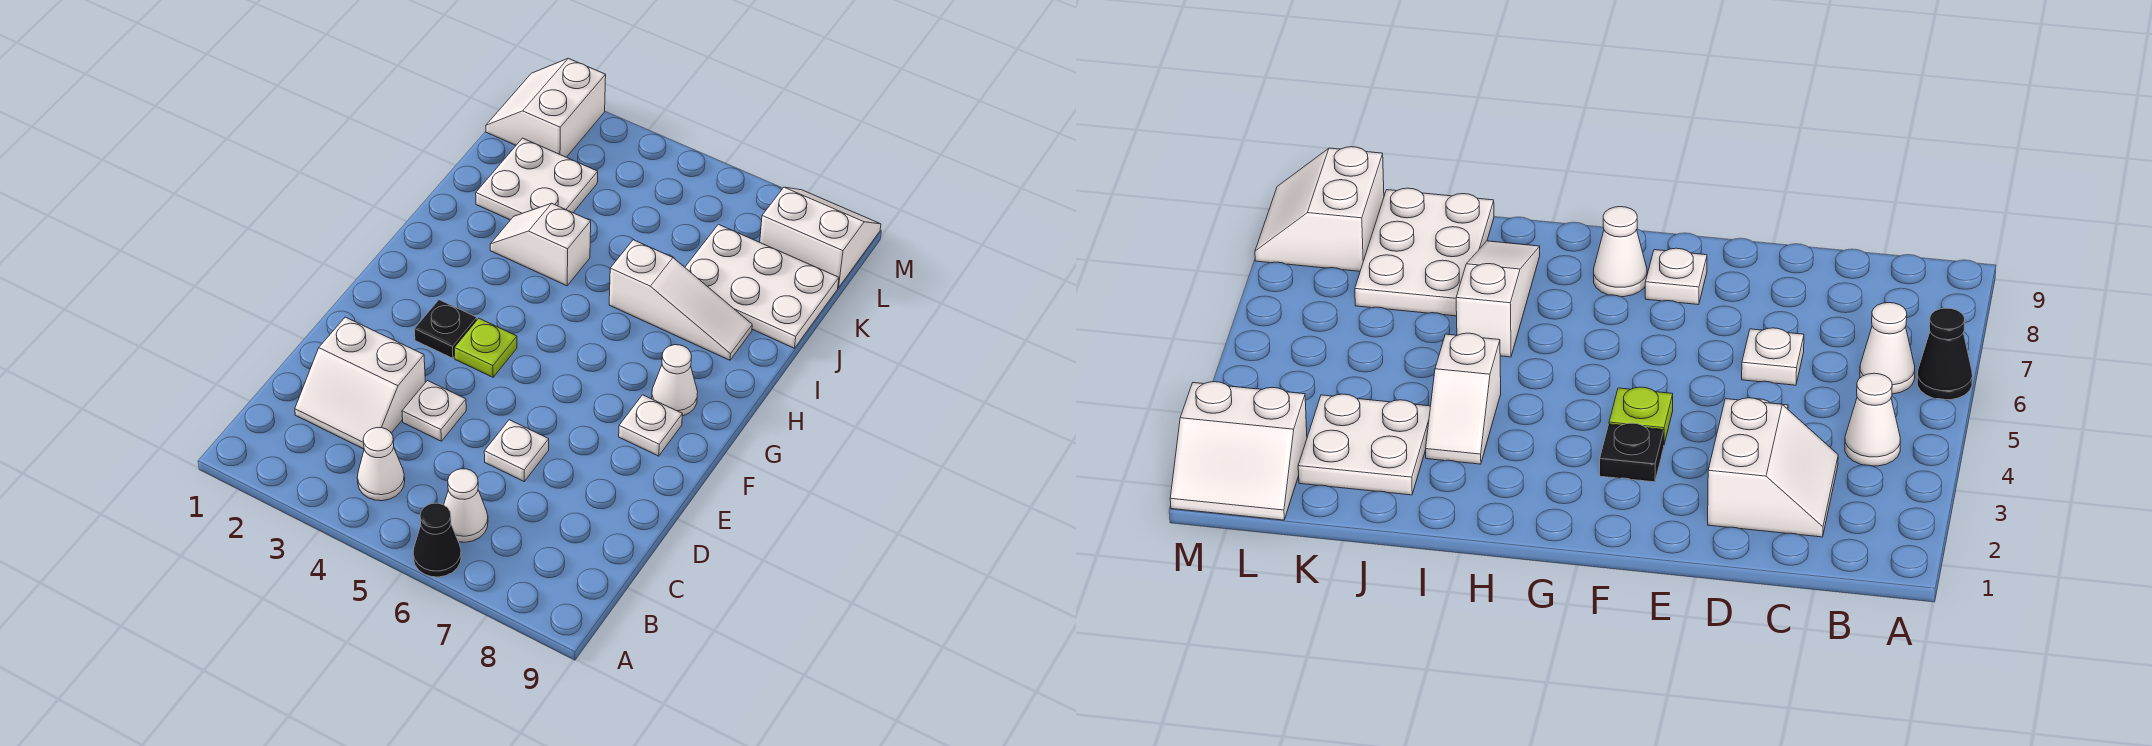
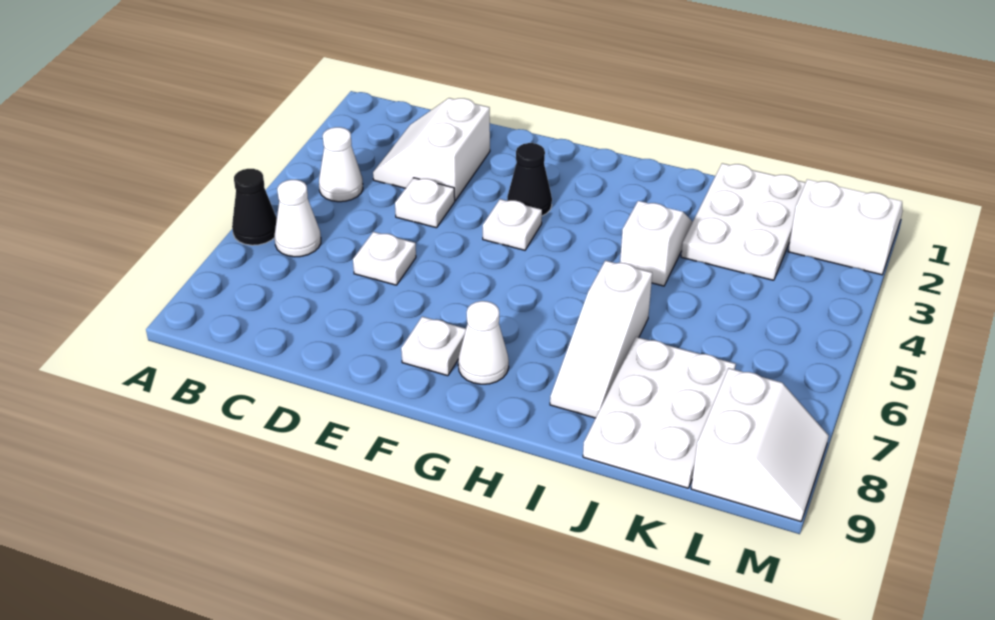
black plate F3 level 1 -> black cone F3 level 1
lime plate F4 level 1 -> white plate F4 level 1
white plate J2:K3 level 1 -> white plate J1:K3 level 1

